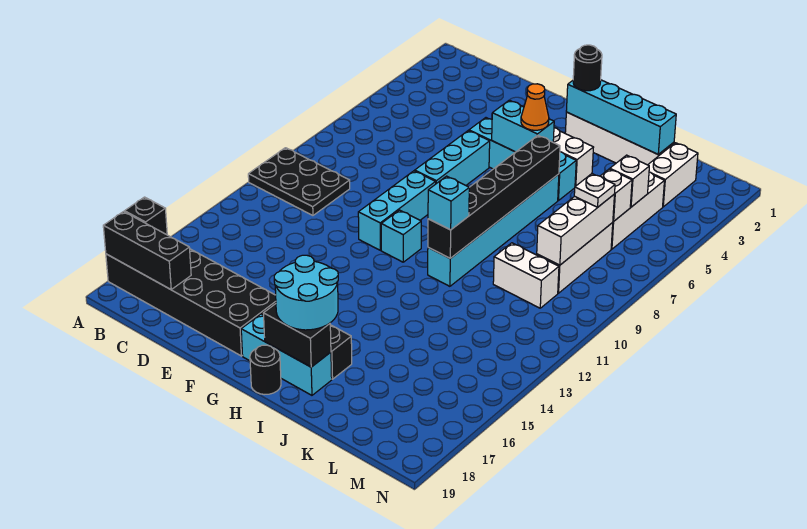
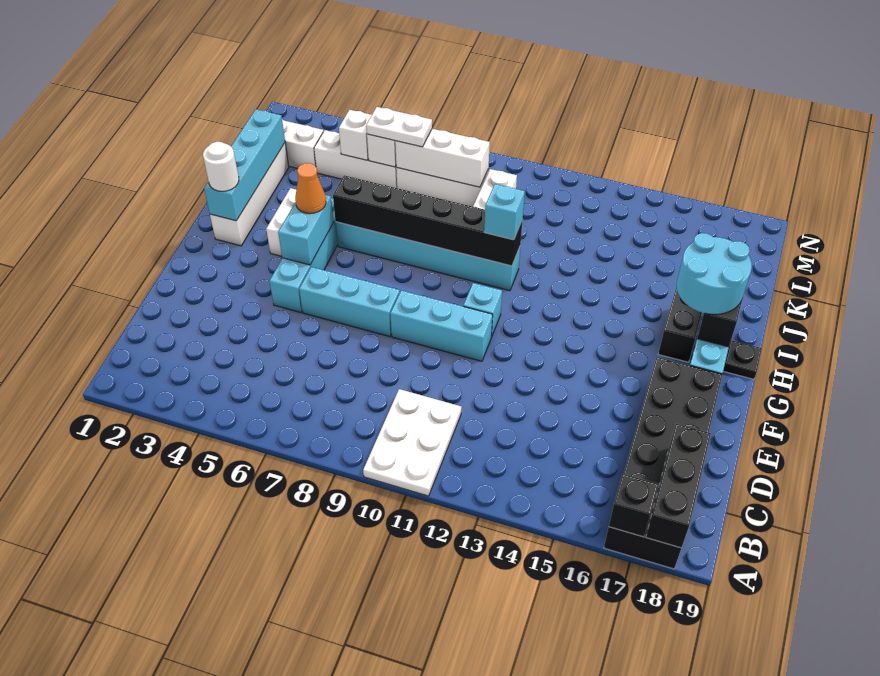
black plate A10:C11 level 1 -> white plate A10:C11 level 1
black round brick H2 level 3 -> white round brick H2 level 3
black round brick H19 level 1 -> black plate H19 level 1
white plate L7 level 3 -> white plate L6:L7 level 3

